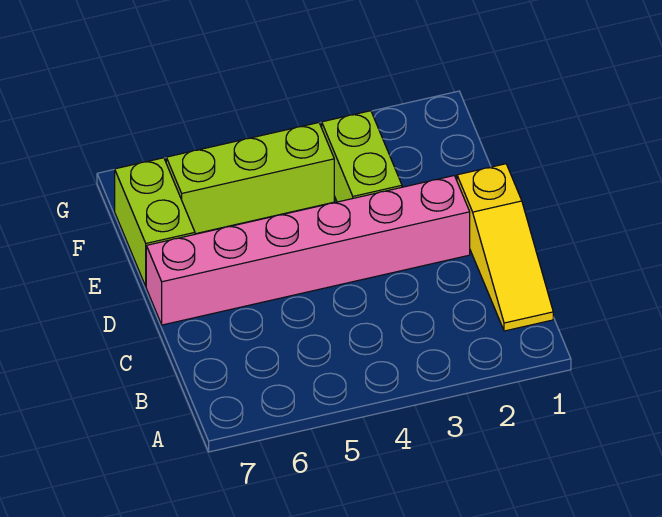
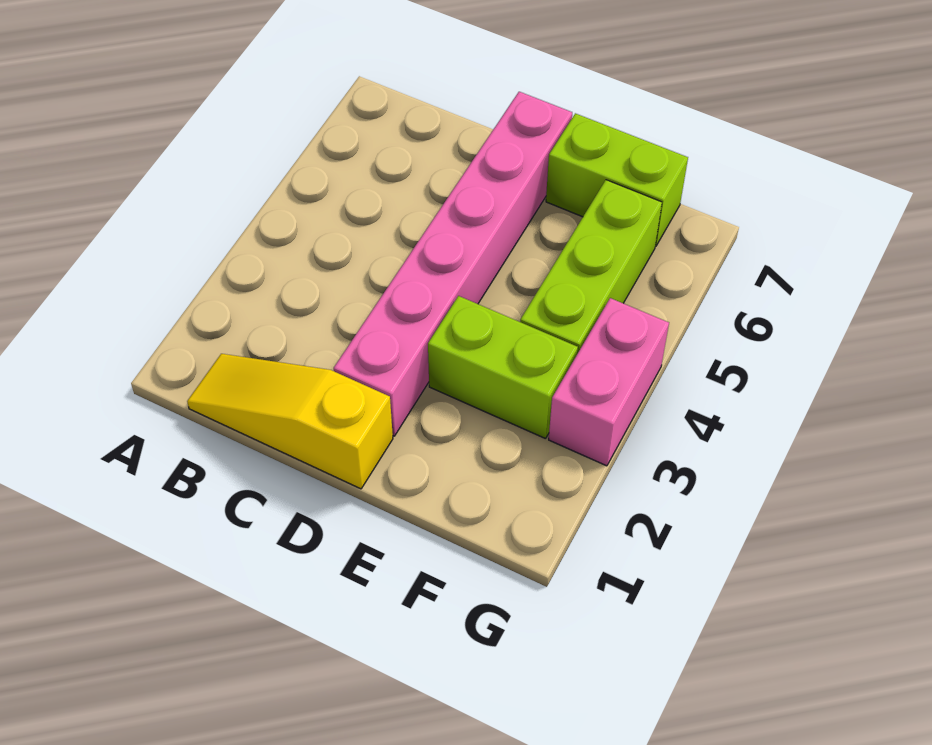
none -> pink brick G3:G4 level 1

